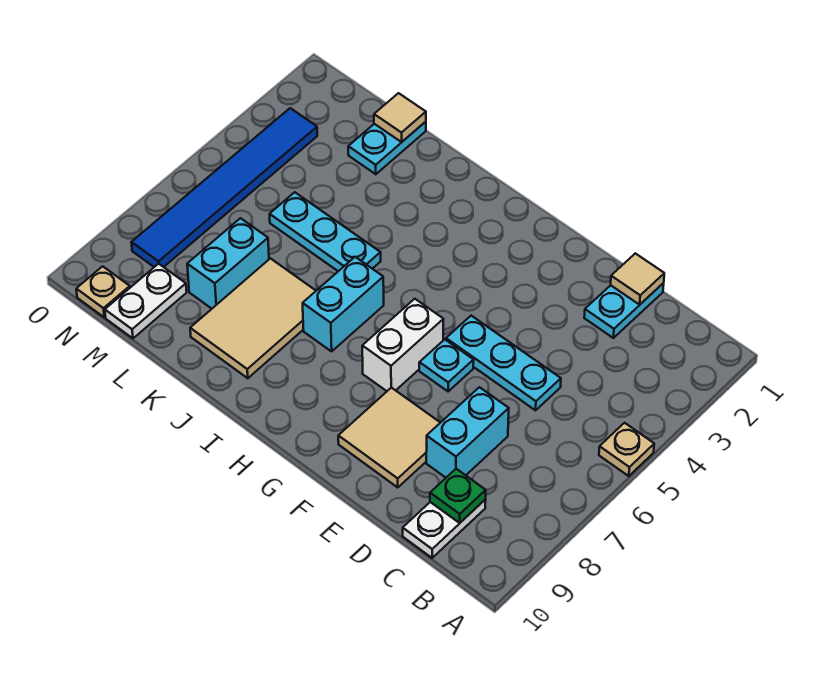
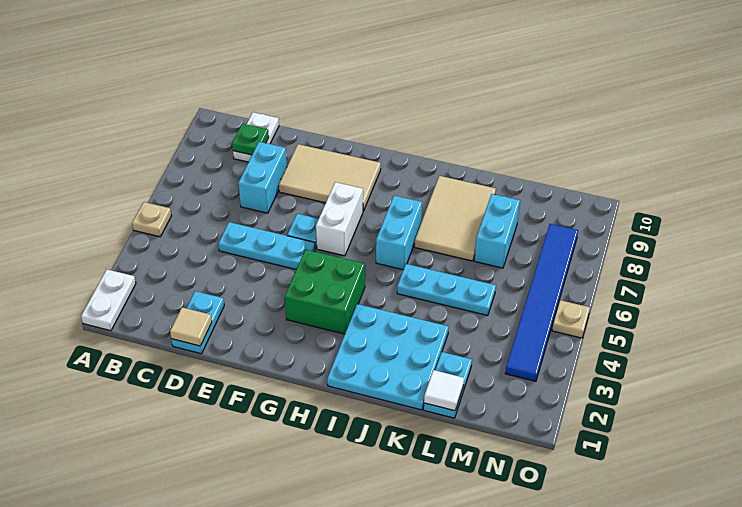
tan tile E8:F9 level 1 -> tan tile E8:G9 level 1
none -> green brick G3:H4 level 1
none -> cyan plate I1:K3 level 1
tan tile L1 level 2 -> white tile L1 level 2
white plate M9:M10 level 1 -> white plate A1:A2 level 1
tan plate N10 level 1 -> tan plate O5 level 1

